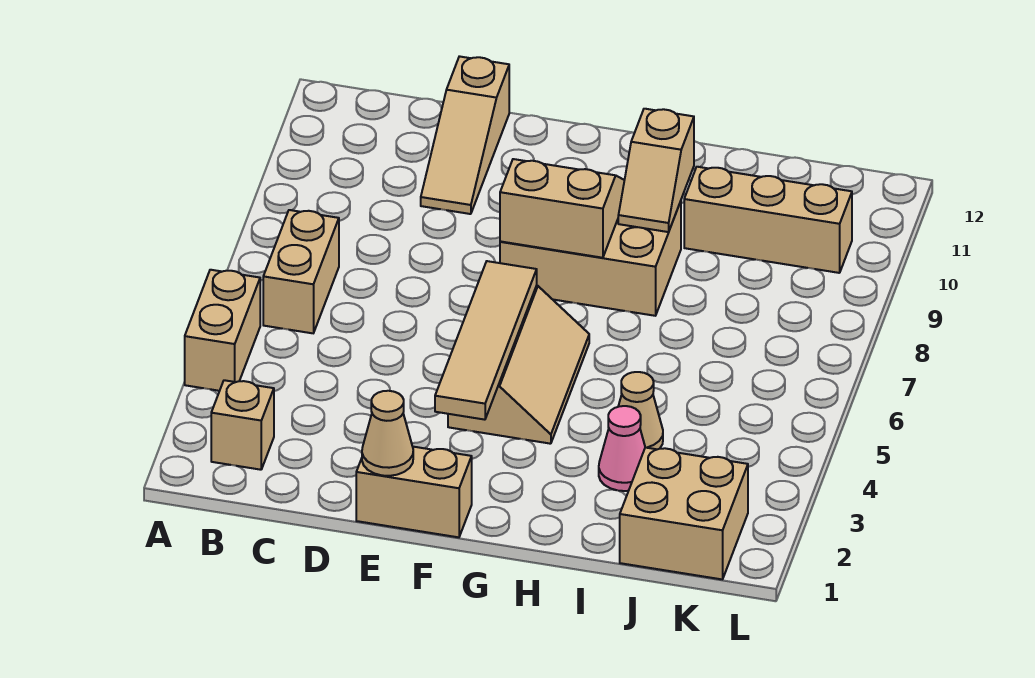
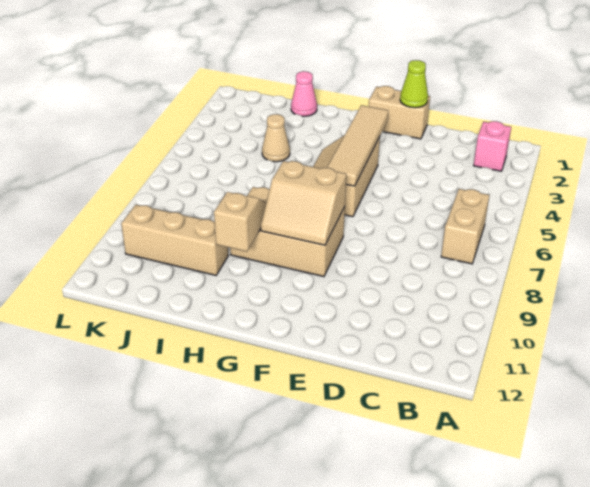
tan brick A4:A5 level 1 -> none
tan brick B2 level 1 -> pink brick B2 level 1
tan slope D10:D12 level 1 top 12 -> none
tan cone E1 level 2 -> lime cone E1 level 2
pink cone I3 level 1 -> pink cone I1 level 1
tan brick J1:K2 level 1 -> none

